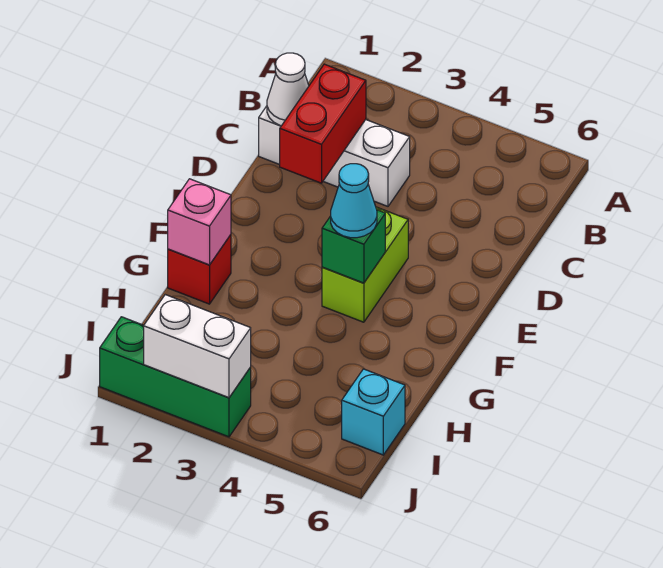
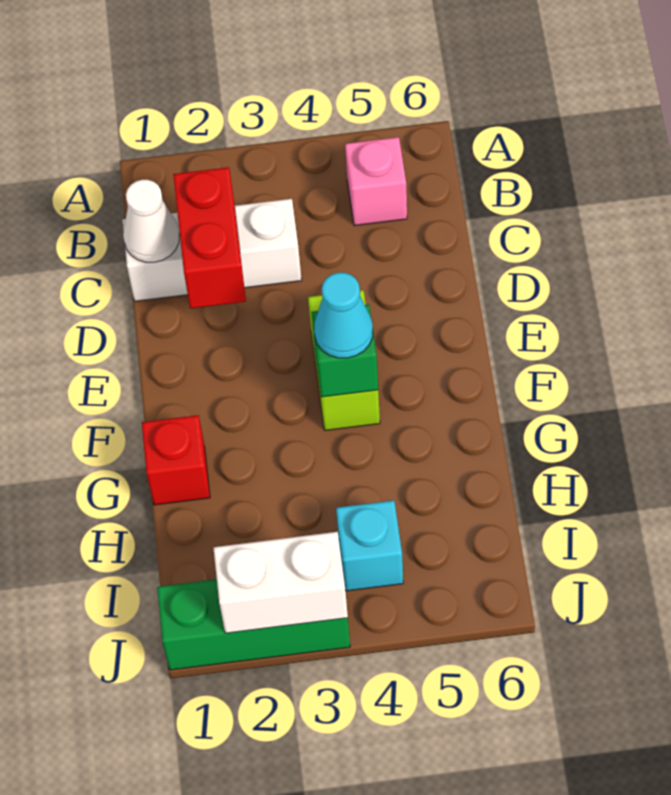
pink brick G1 level 2 -> pink brick B5 level 1
cyan brick I6 level 1 -> cyan brick I4 level 1

